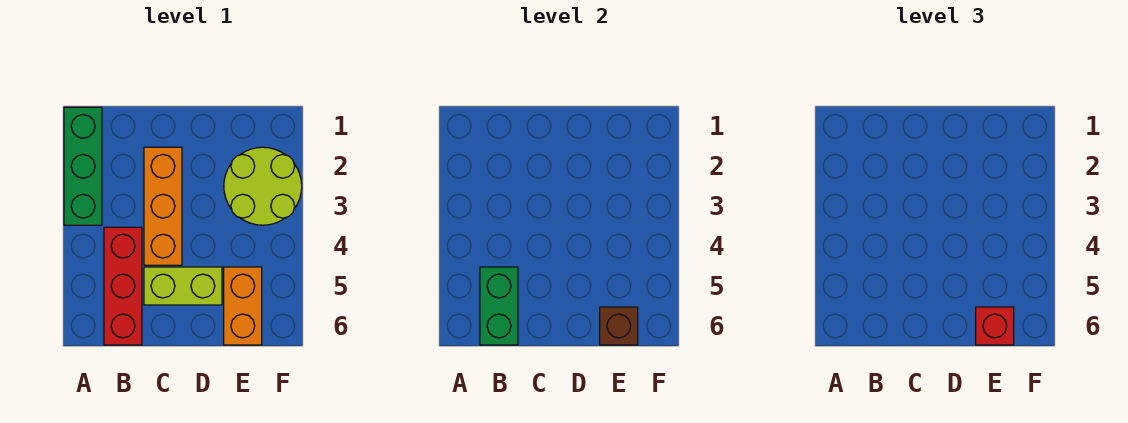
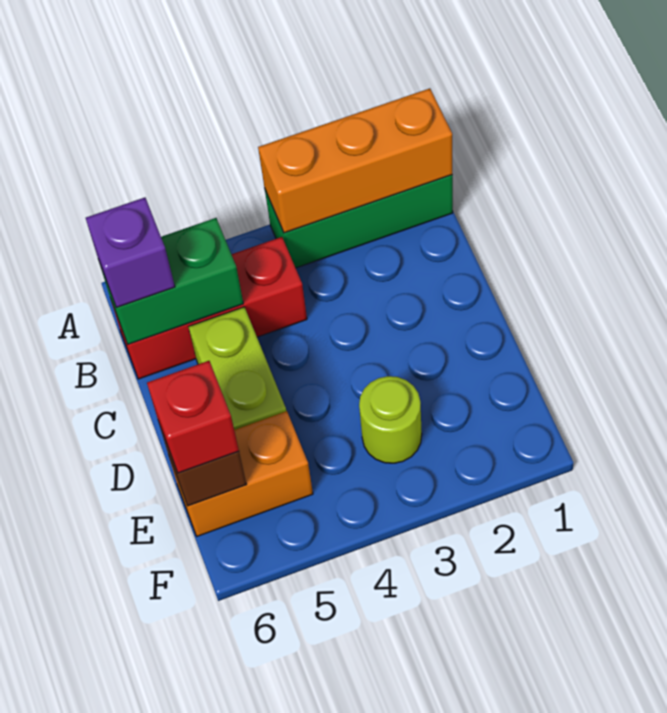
none -> purple brick B6 level 3
orange brick C2:C4 level 1 -> orange brick A1:A3 level 2
lime round brick E2:F3 level 1 -> lime round brick E3 level 1

